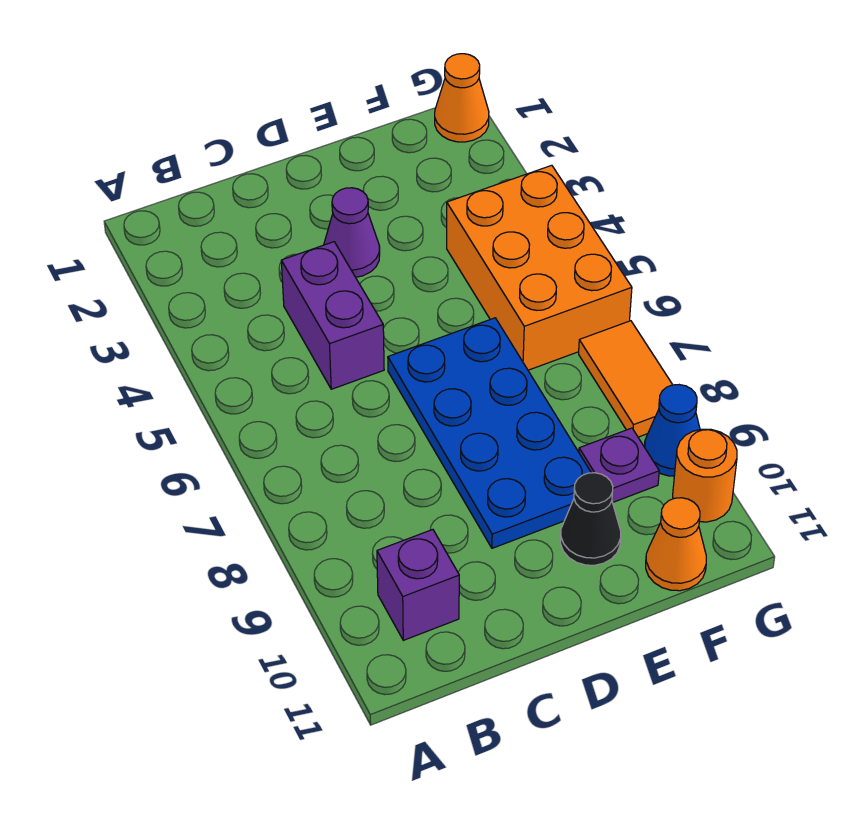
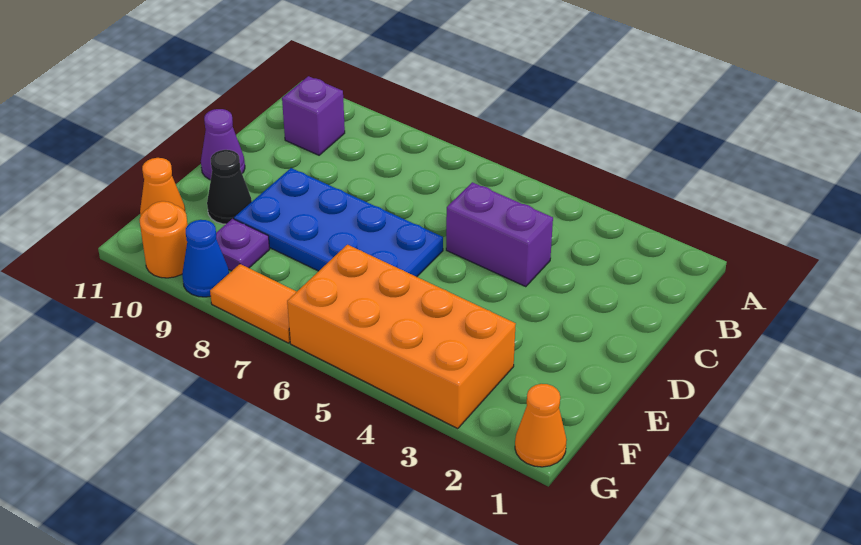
purple cone D3 level 1 -> purple cone D11 level 1
orange brick F4:G6 level 1 -> orange brick F3:G6 level 1

